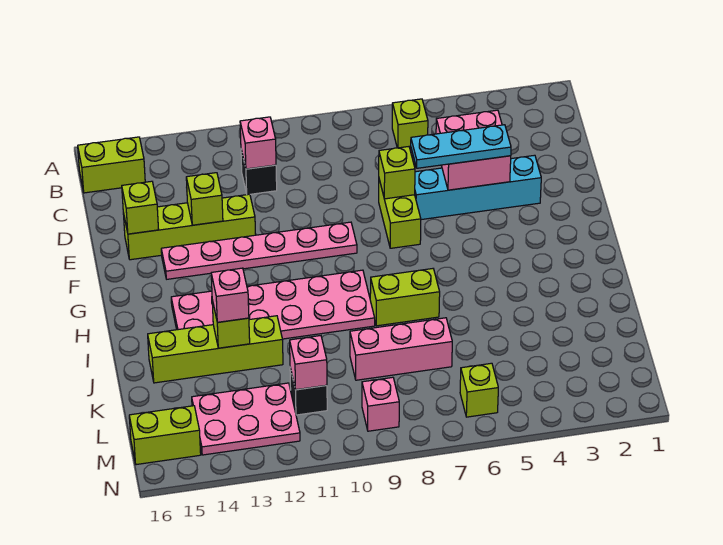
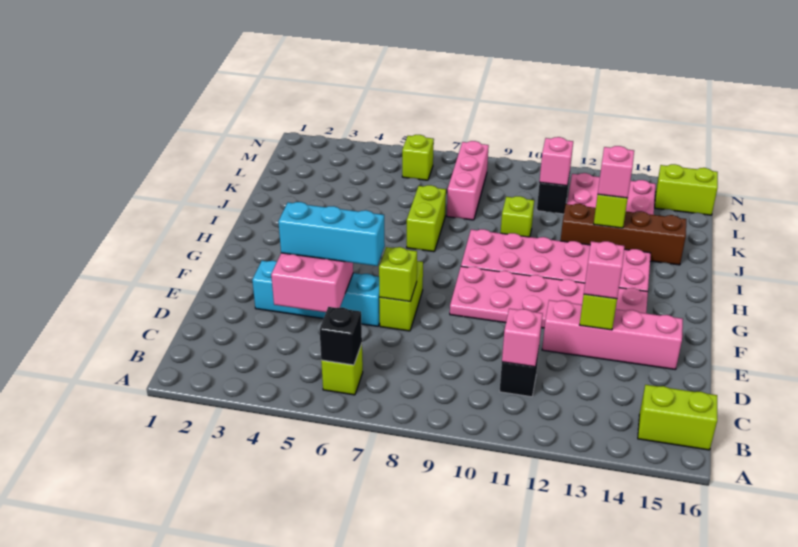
none -> black brick B6 level 2
cyan plate E4:E6 level 3 -> cyan brick E4:E6 level 3
lime brick E12:E15 level 1 -> pink brick E12:E15 level 1
lime brick E15 level 2 -> lime brick J10 level 1
pink plate F9:F14 level 1 -> pink plate F9:G14 level 1
lime brick I7:I8 level 1 -> lime brick I7:J7 level 1
lime brick J12:J15 level 1 -> brown brick J12:J15 level 1
pink brick K7:K9 level 1 -> pink brick K8:M8 level 1
pink brick M9 level 1 -> pink brick E13 level 3

